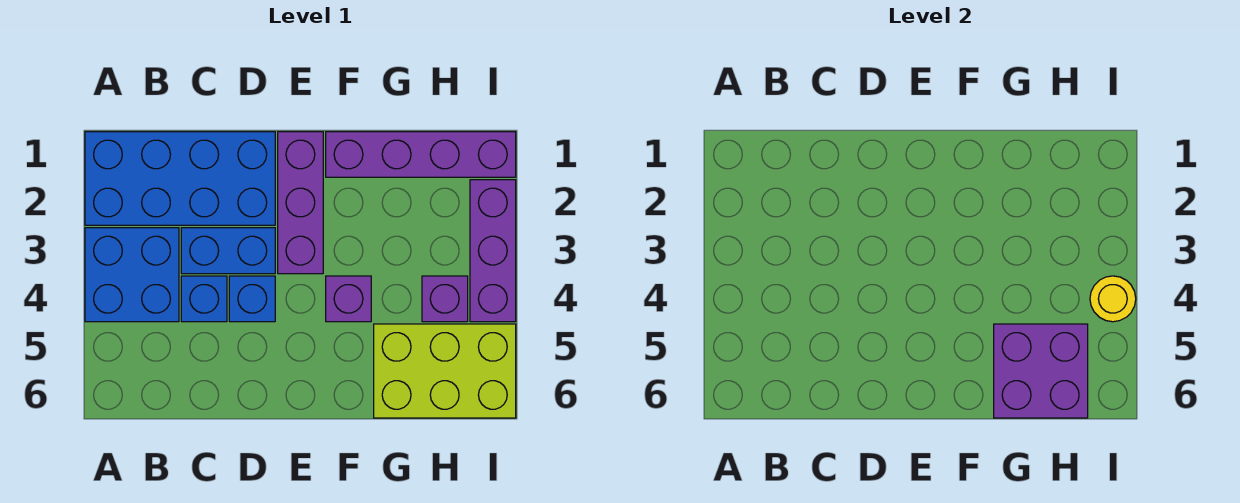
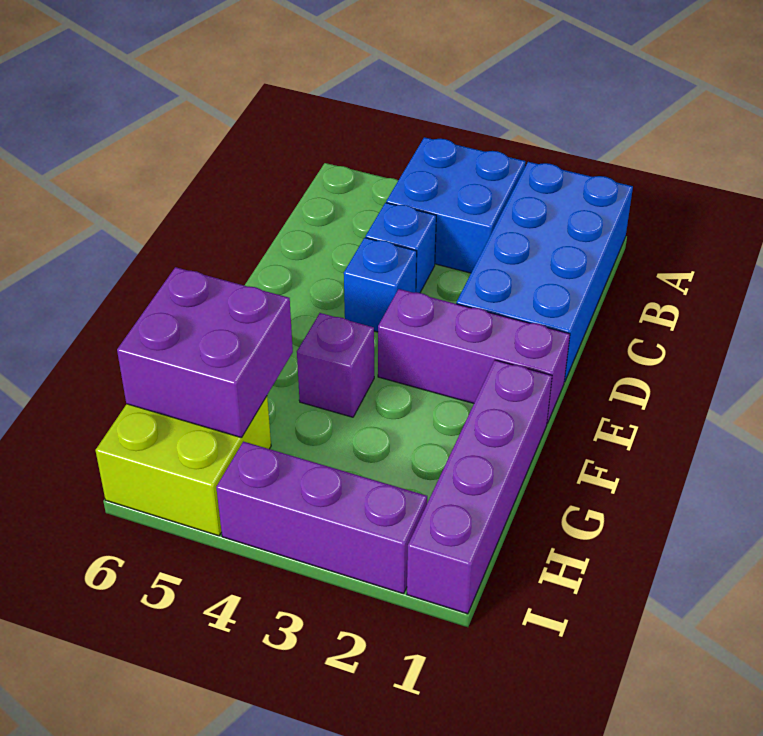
blue brick C3:D3 level 1 -> none
lime brick G5:I6 level 1 -> lime brick H5:I6 level 1
purple brick H4 level 1 -> none
yellow round brick I4 level 2 -> none

